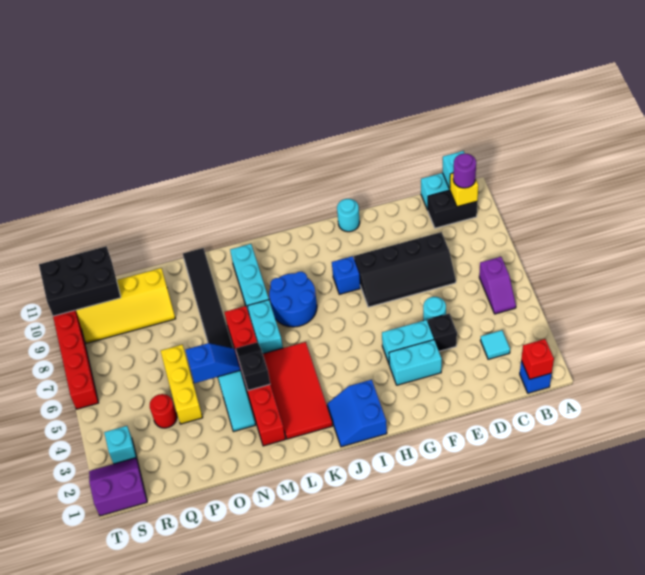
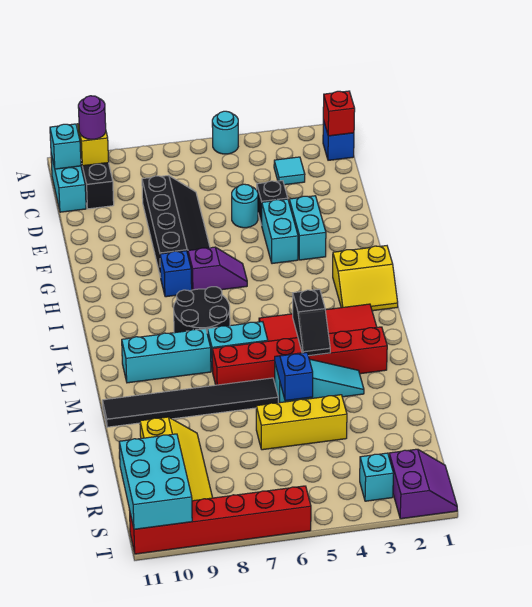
purple slope B5:B6 level 1 top 6 -> purple slope H6:H7 level 1 top 7
cyan round brick G11 level 1 -> cyan round brick A5 level 1
blue slope I1:J2 level 1 top I -> yellow slope I1:J2 level 1 top I
blue round brick J7:K8 level 1 -> black round brick J7:K8 level 1
black slope M4:M5 level 2 top 4 -> black slope L4:M4 level 2 top L
red round brick Q4 level 1 -> none
black brick R10:T11 level 2 -> cyan brick R10:T11 level 2
purple slope S1:T2 level 1 top 1 -> purple slope S1:T2 level 1 top 2

